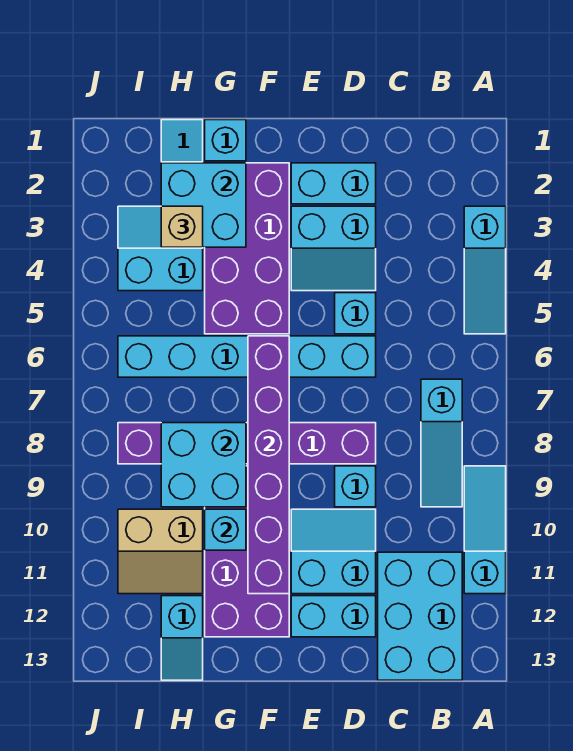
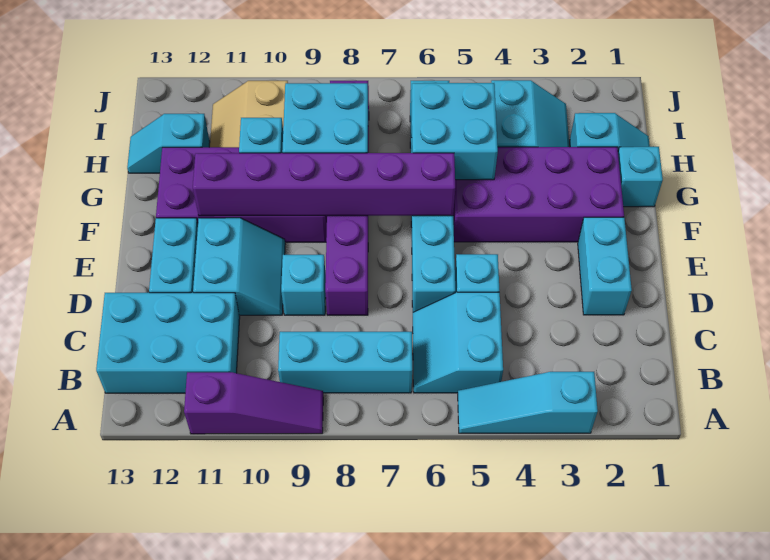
cyan slope A9:A11 level 1 top 11 -> purple slope A9:A11 level 1 top 11
cyan slope B7:B9 level 1 top 7 -> cyan brick B7:B9 level 1
cyan slope D3:E4 level 1 top 3 -> cyan slope B5:C6 level 1 top 5
cyan brick G2:H3 level 2 -> cyan brick G5:H6 level 2
tan brick H3 level 3 -> none

